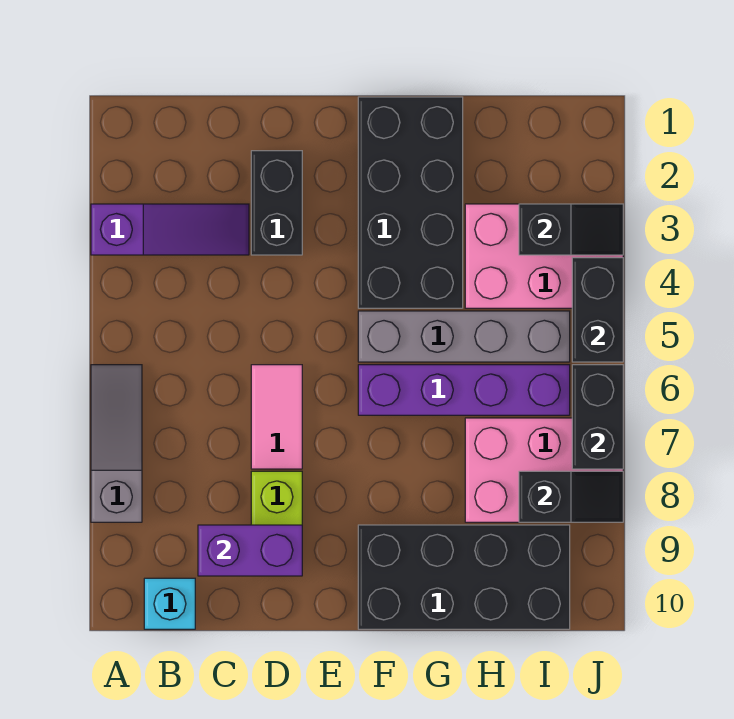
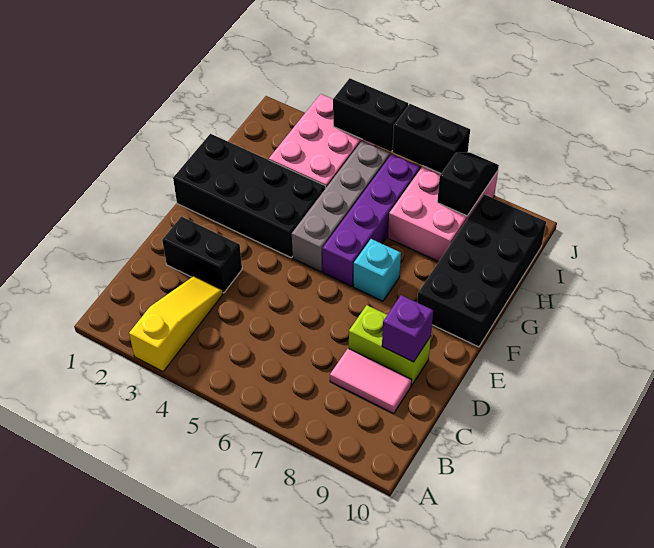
purple slope A3:C3 level 1 top A -> yellow slope A3:C3 level 1 top A
grey slope A6:A8 level 1 top 8 -> none
cyan brick B10 level 1 -> cyan brick F7 level 1
purple brick C9:D9 level 2 -> purple brick D9 level 2
pink tile D6:D7 level 1 -> pink tile C8:C9 level 1
black slope I3:J3 level 2 top I -> none

